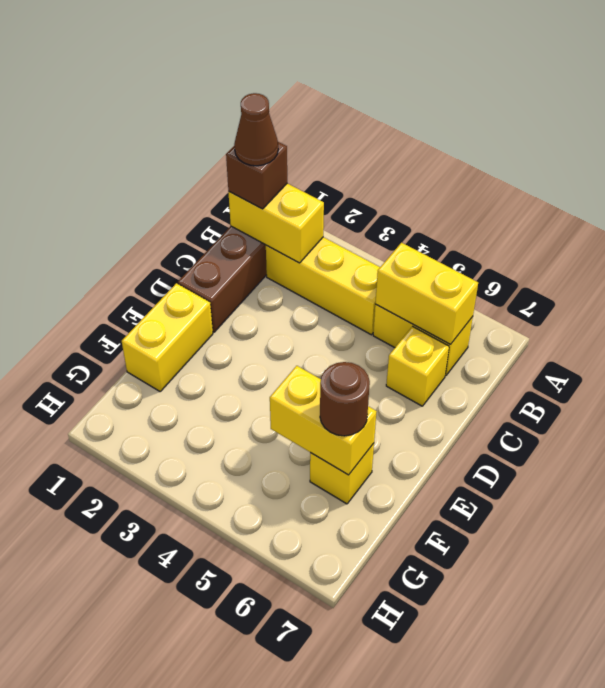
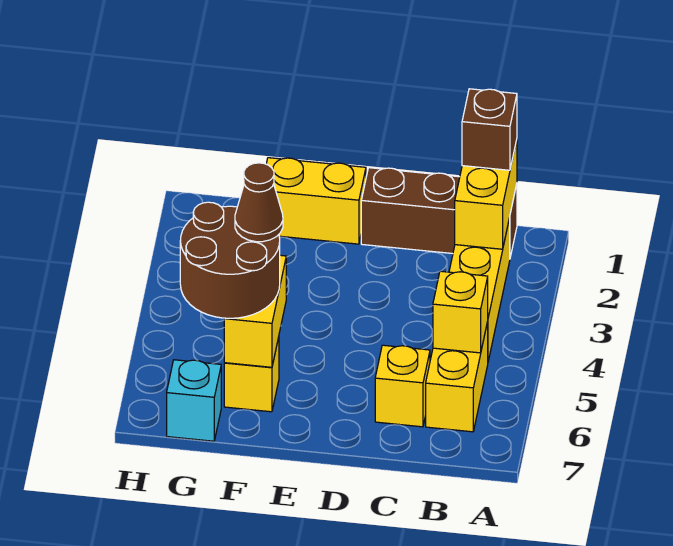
brown cone B1 level 4 -> brown cone F5 level 4
yellow brick B5:B6 level 2 -> yellow brick B5 level 2
brown round brick F6 level 3 -> brown round brick F5:G6 level 3
none -> cyan brick G7 level 1

